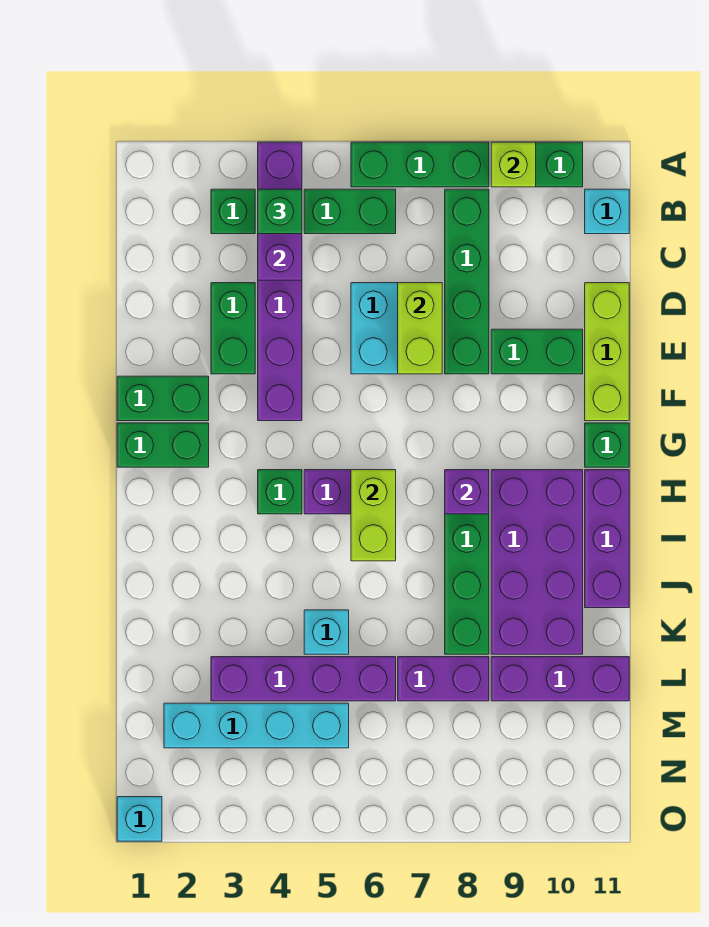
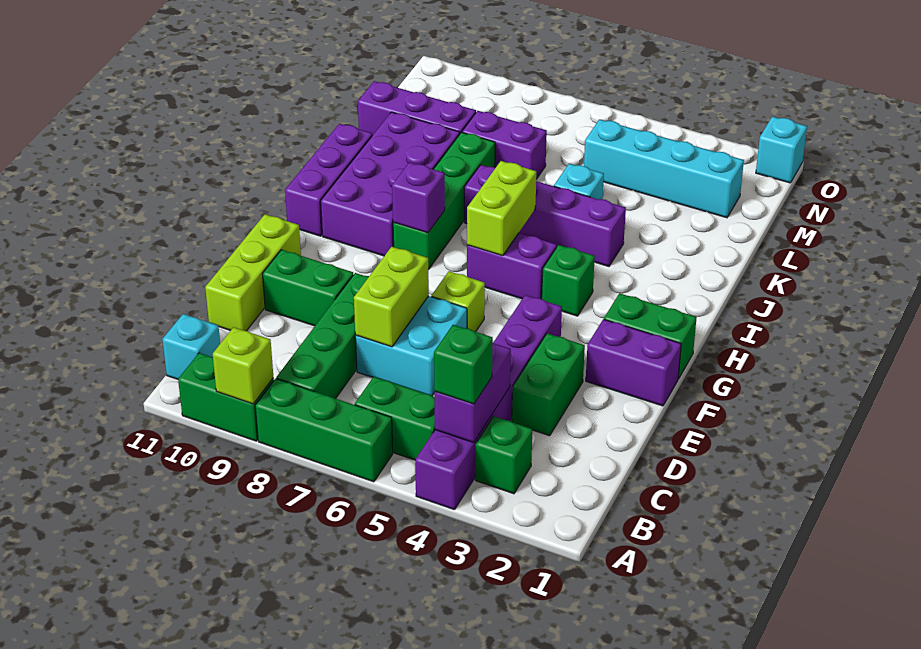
green brick F1:F2 level 1 -> purple brick F1:F2 level 1
none -> lime brick F6 level 1
green brick G11 level 1 -> none
purple brick L3:L6 level 1 -> purple brick J4:J7 level 1

